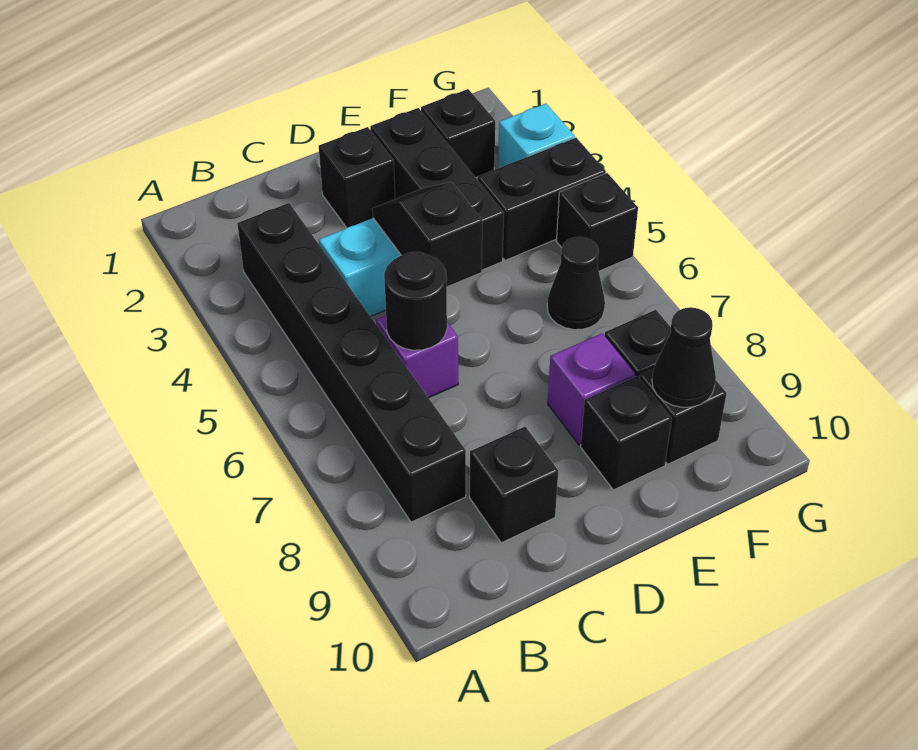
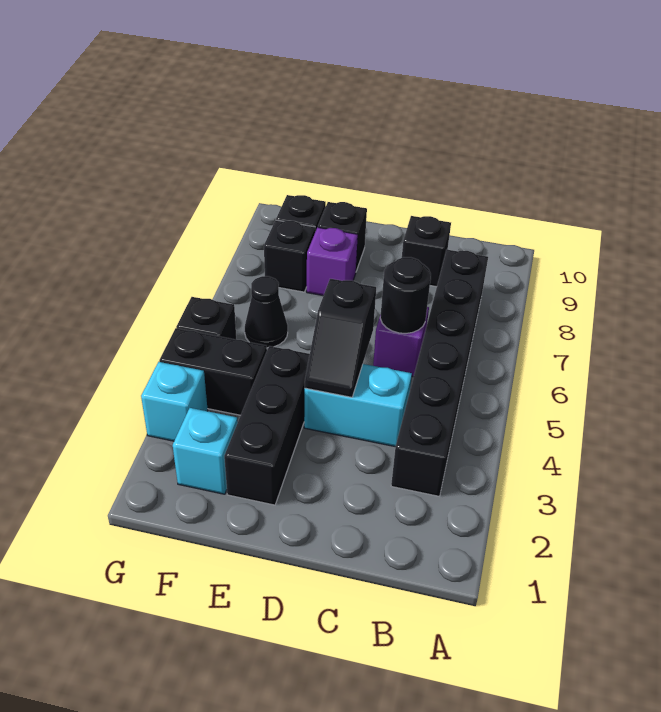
black brick D2 level 1 -> none
black brick F2 level 1 -> cyan brick F2 level 1
black cone F9 level 2 -> none

